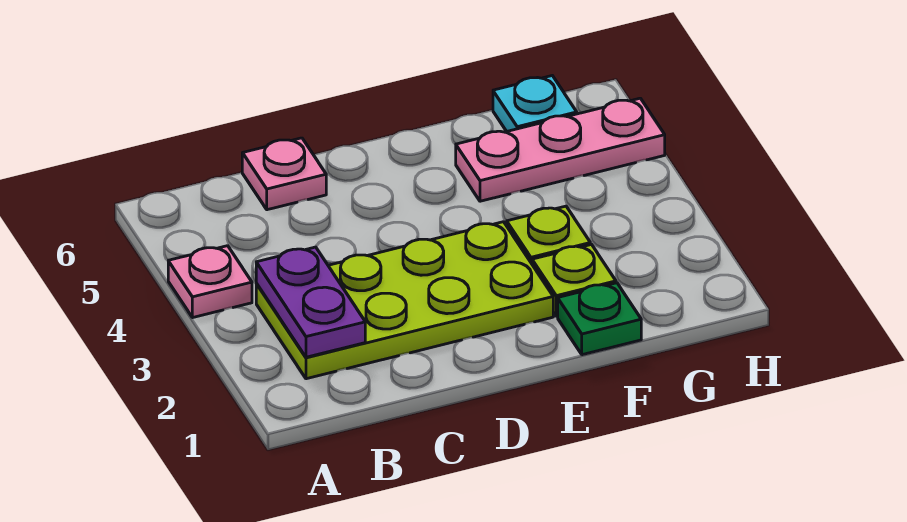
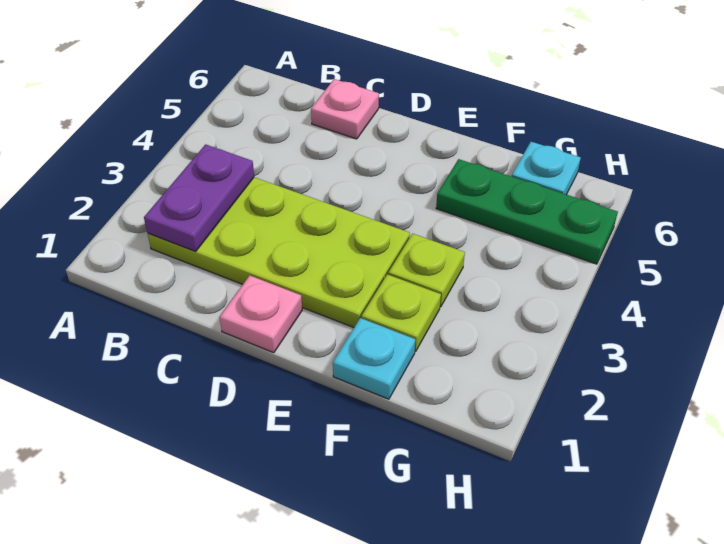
pink plate A4 level 1 -> pink plate D1 level 1
green plate F1 level 1 -> cyan plate F1 level 1
pink plate F5:H5 level 1 -> green plate F5:H5 level 1

